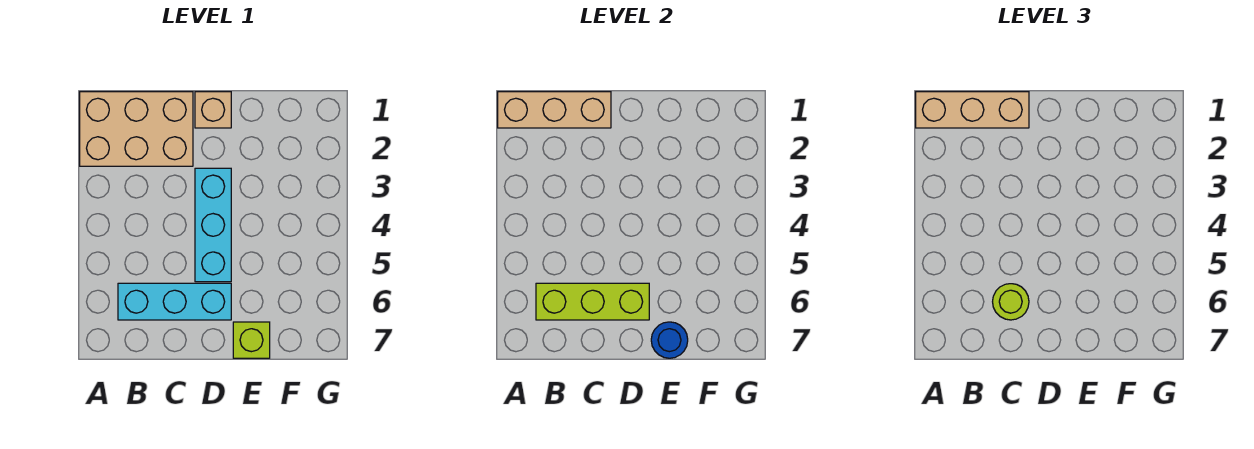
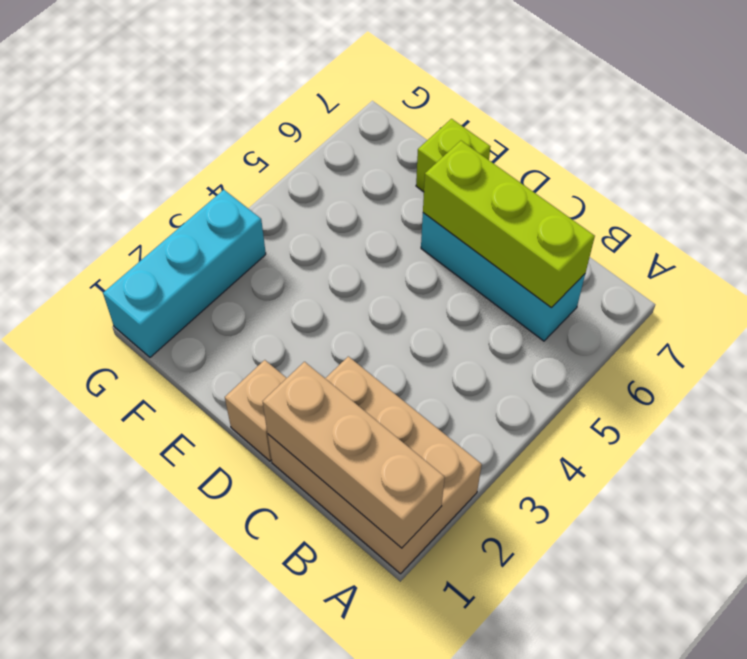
tan brick A1:C1 level 3 -> none
lime round brick C6 level 3 -> none
cyan brick D3:D5 level 1 -> cyan brick G1:G3 level 1
blue round brick E7 level 2 -> none

